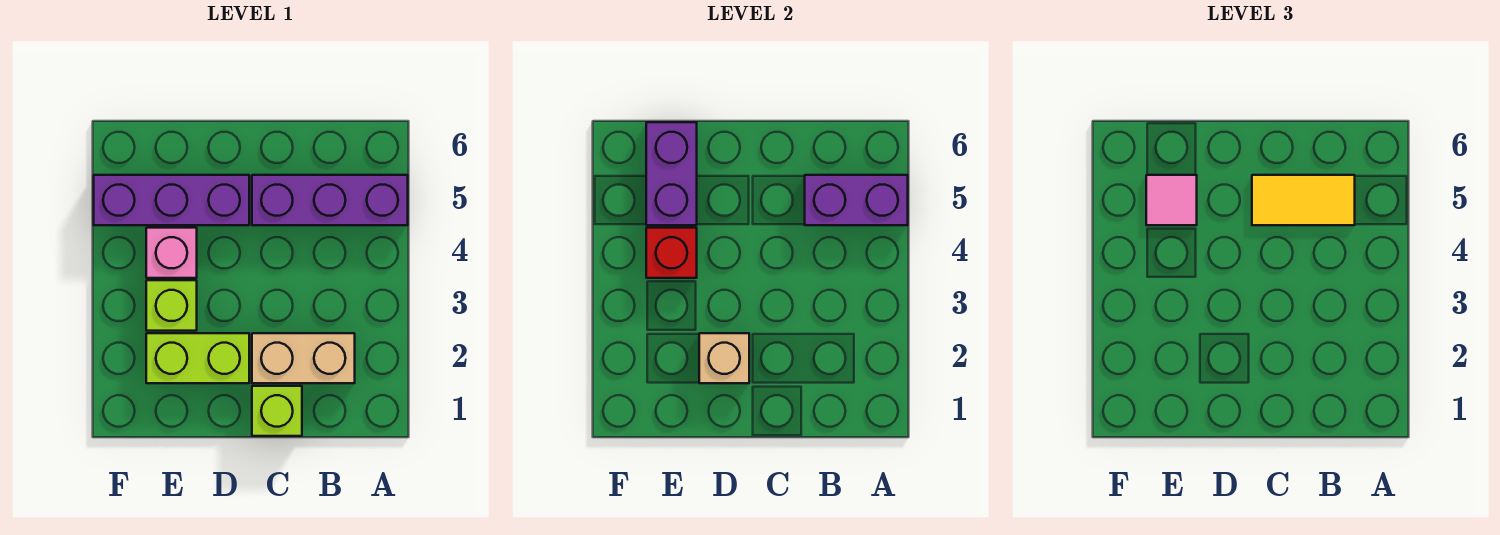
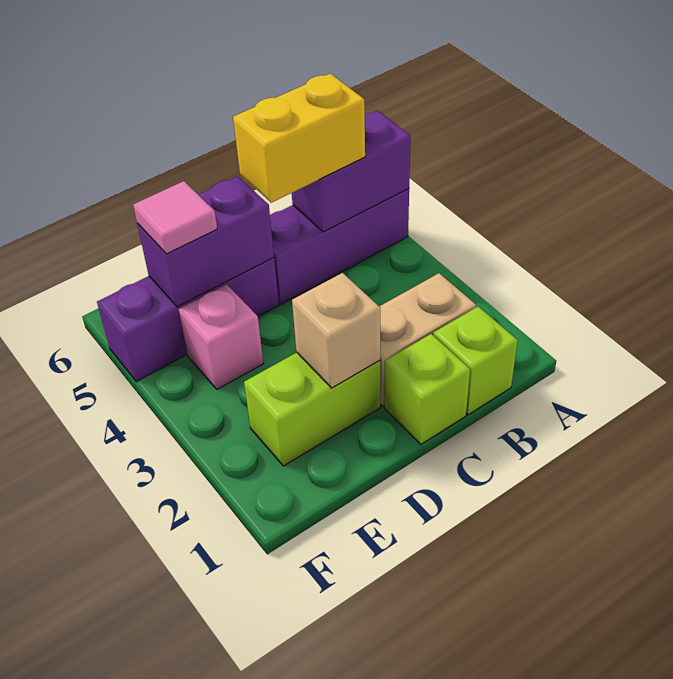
yellow tile B5:C5 level 3 -> yellow brick B5:C5 level 3
lime brick E3 level 1 -> lime brick B1 level 1
red brick E4 level 2 -> none
purple brick E5:E6 level 2 -> purple brick D5:E5 level 2

